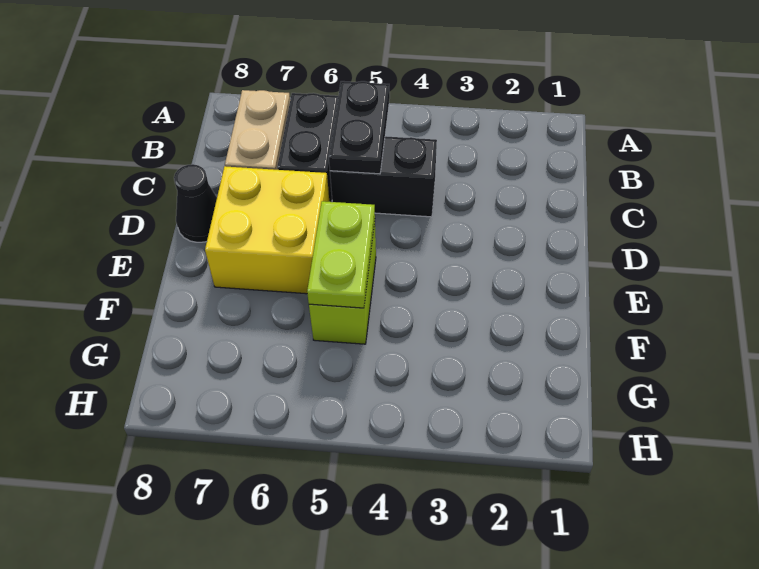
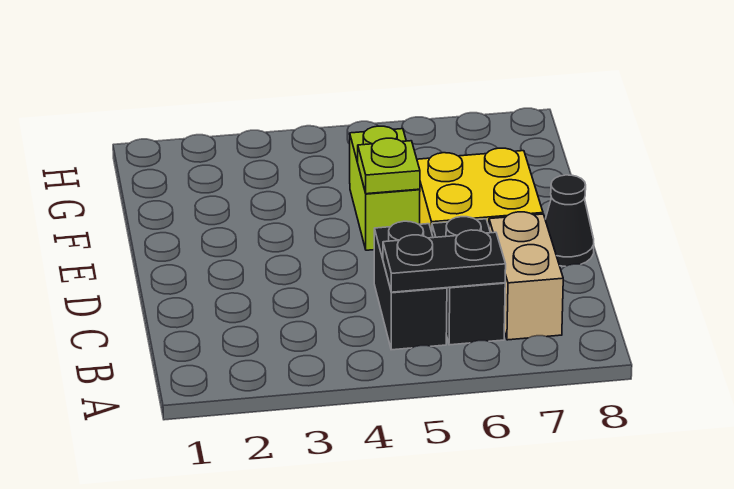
black plate B5:C5 level 2 -> black plate B5:B6 level 2
black brick C4:C5 level 1 -> black brick B5:C5 level 1
lime plate E5:F5 level 2 -> lime plate E5 level 2

